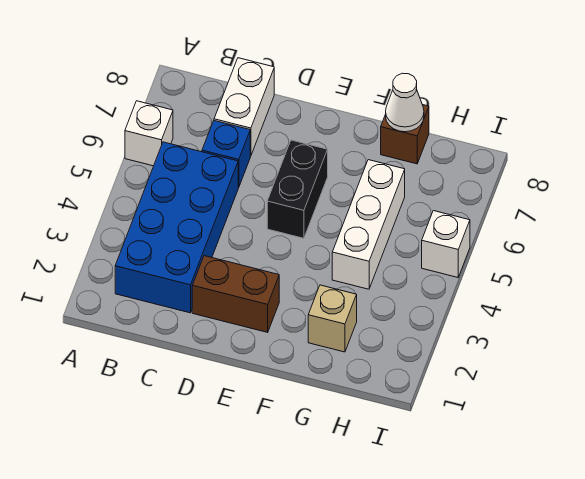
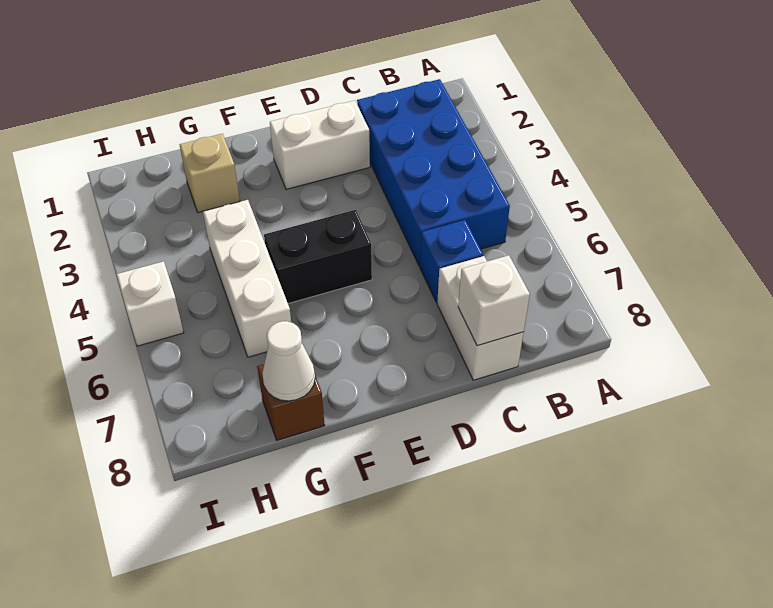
white brick A6 level 1 -> white brick C8 level 2
brown brick D2:E2 level 1 -> white brick D2:E2 level 1
black brick E5:E6 level 1 -> black brick E5:F5 level 1

